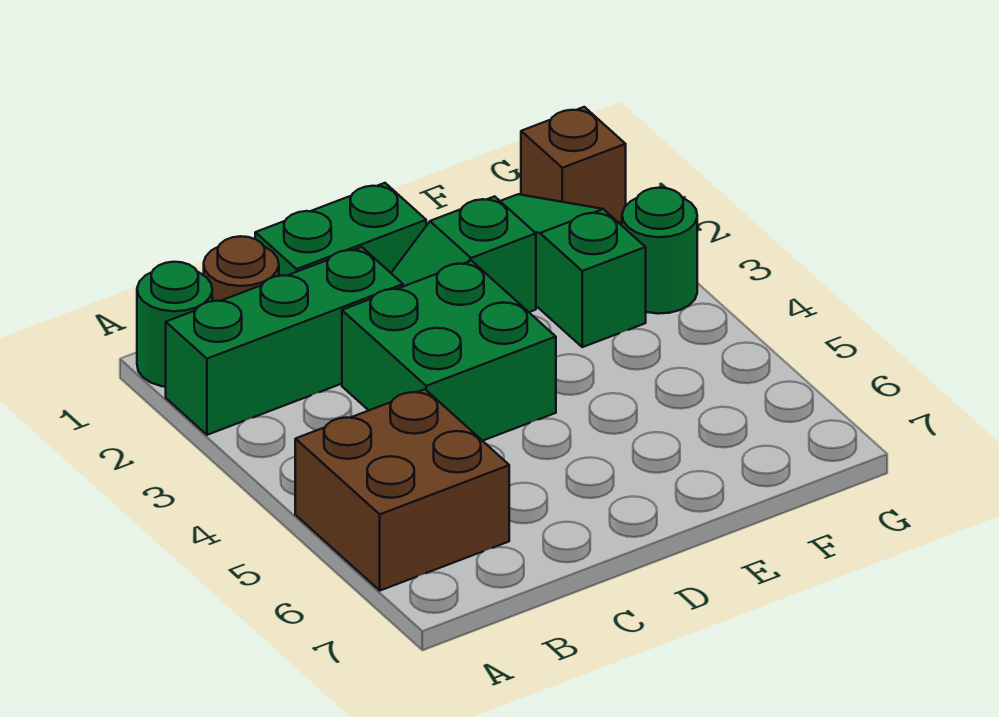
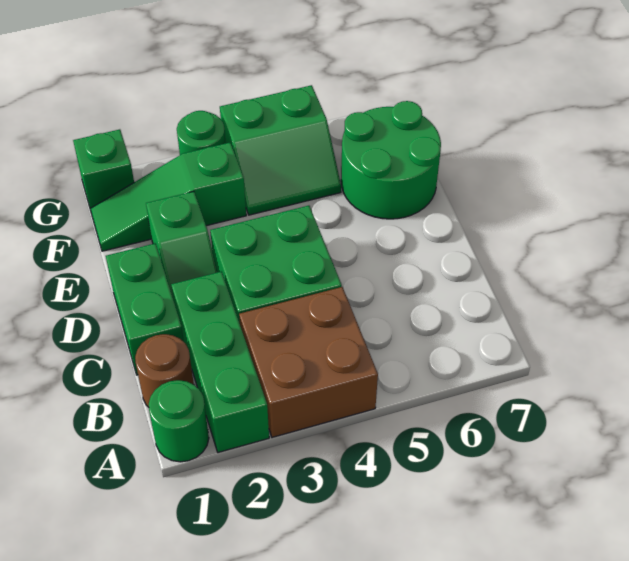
brown brick A5:B6 level 1 -> brown brick A3:B4 level 1
none -> green round brick E6:F7 level 1
none -> green slope F4:G5 level 1 top G
brown brick G1 level 1 -> green brick G1 level 1

